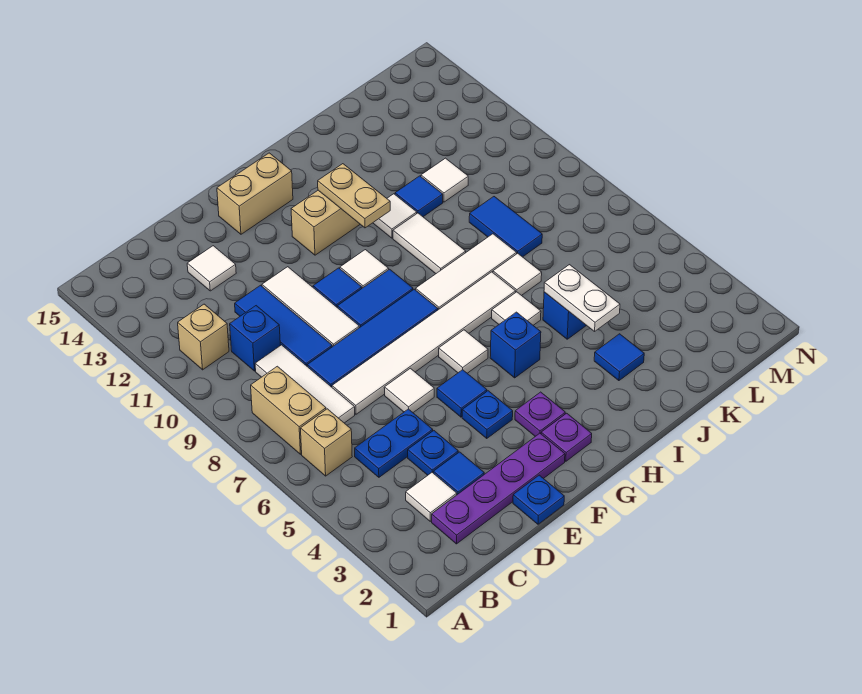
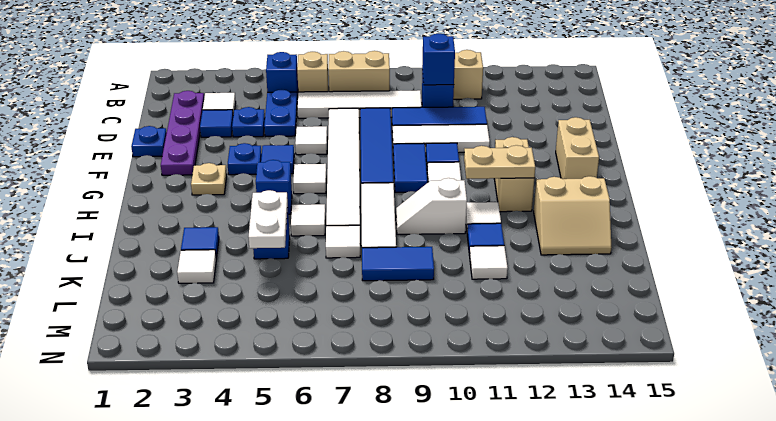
none -> blue brick B5 level 1
white tile C7:C9 level 1 -> white tile C6:C9 level 1
none -> blue brick C10 level 2
white tile D13 level 1 -> white tile K3 level 1
purple plate G2 level 1 -> none
purple plate G3 level 1 -> tan plate G3 level 1
white tile I9:I10 level 1 -> white slope I9:I10 level 1 top 10
none -> tan slope I13:J14 level 1 top I
white plate J4:J5 level 2 -> white plate J5:K5 level 2

